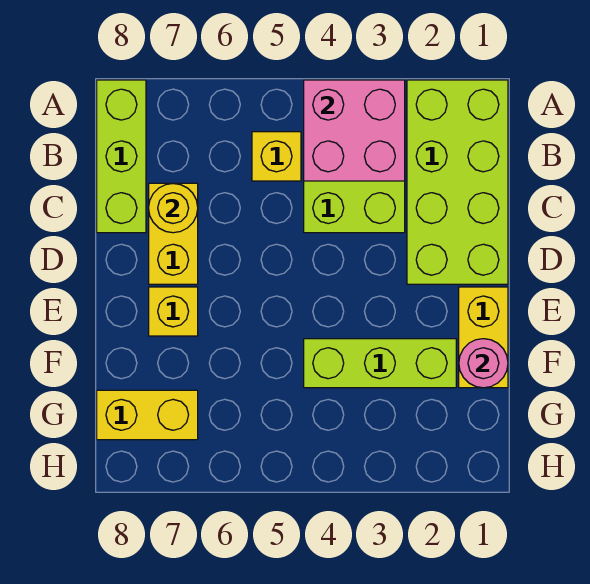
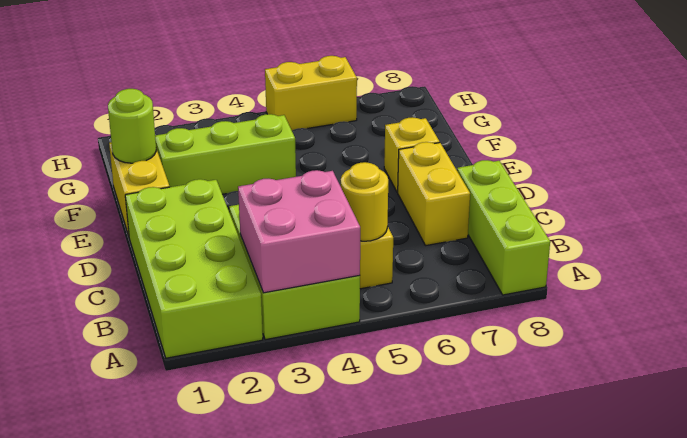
yellow round brick C7 level 2 -> yellow round brick B5 level 2
pink round brick F1 level 2 -> lime round brick F1 level 2
yellow brick G7:G8 level 1 -> yellow brick H5:H6 level 1

